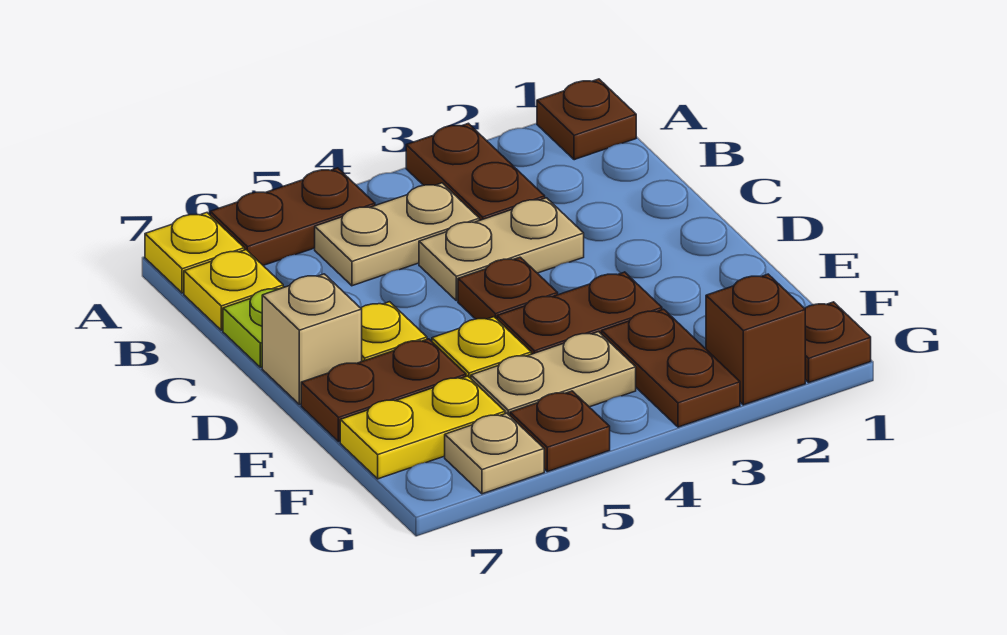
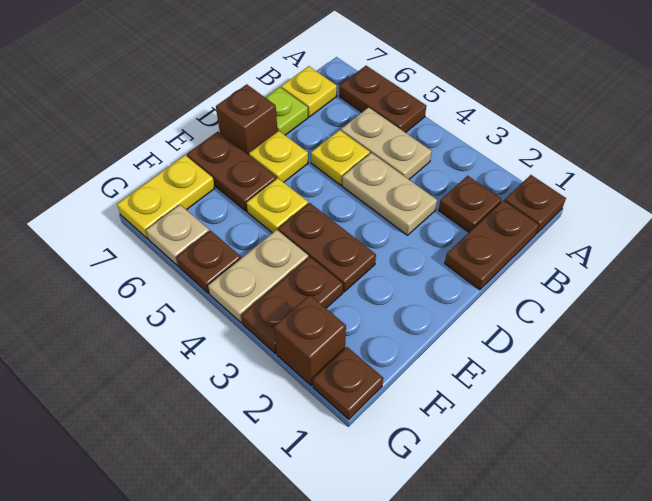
brown plate A3:B3 level 1 -> brown plate B1:C1 level 1
yellow plate A7 level 1 -> yellow plate C5 level 1
brown plate D4 level 1 -> brown plate B2 level 1
tan brick D7 level 1 -> brown brick D7 level 1
tan plate F4:F5 level 1 -> tan plate F4:G4 level 1
yellow plate F6:F7 level 1 -> yellow plate F7:G7 level 1

